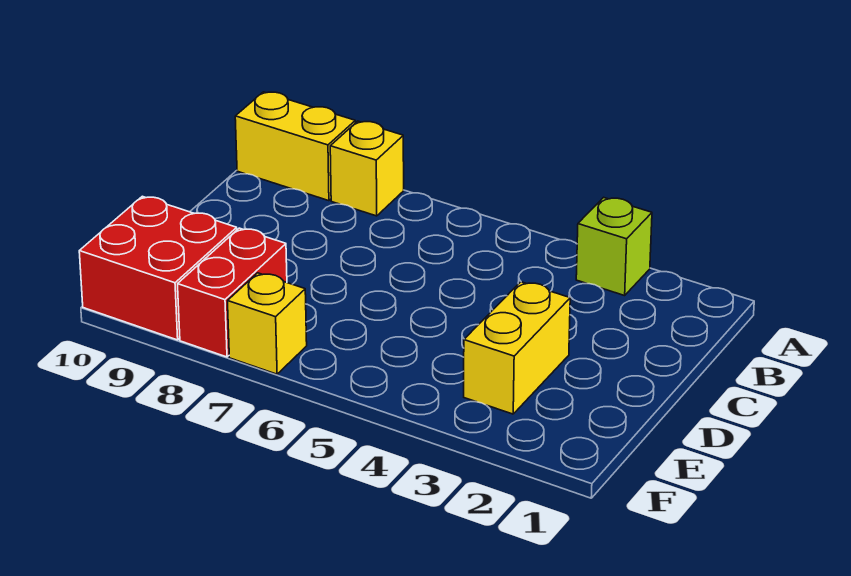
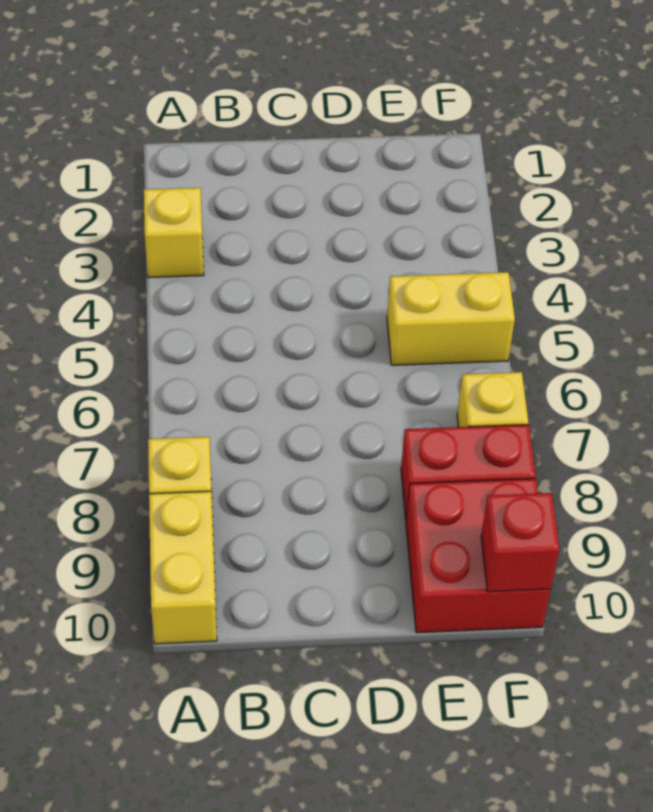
lime brick A3 level 1 -> yellow brick A3 level 1
yellow brick D3:E3 level 1 -> yellow brick E5:F5 level 1
none -> red brick F10 level 2

